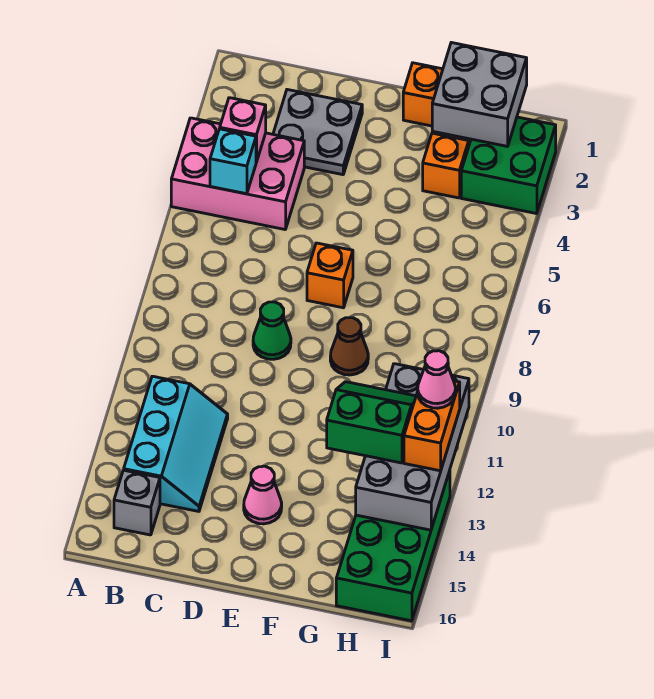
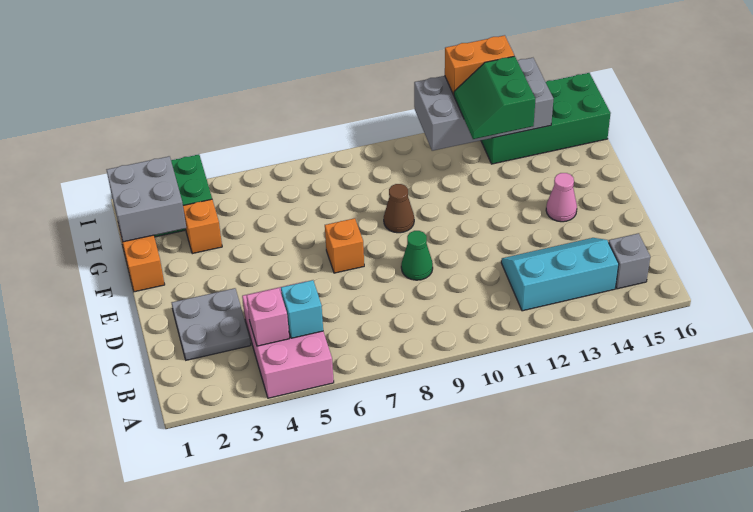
pink cone I12 level 4 -> none

